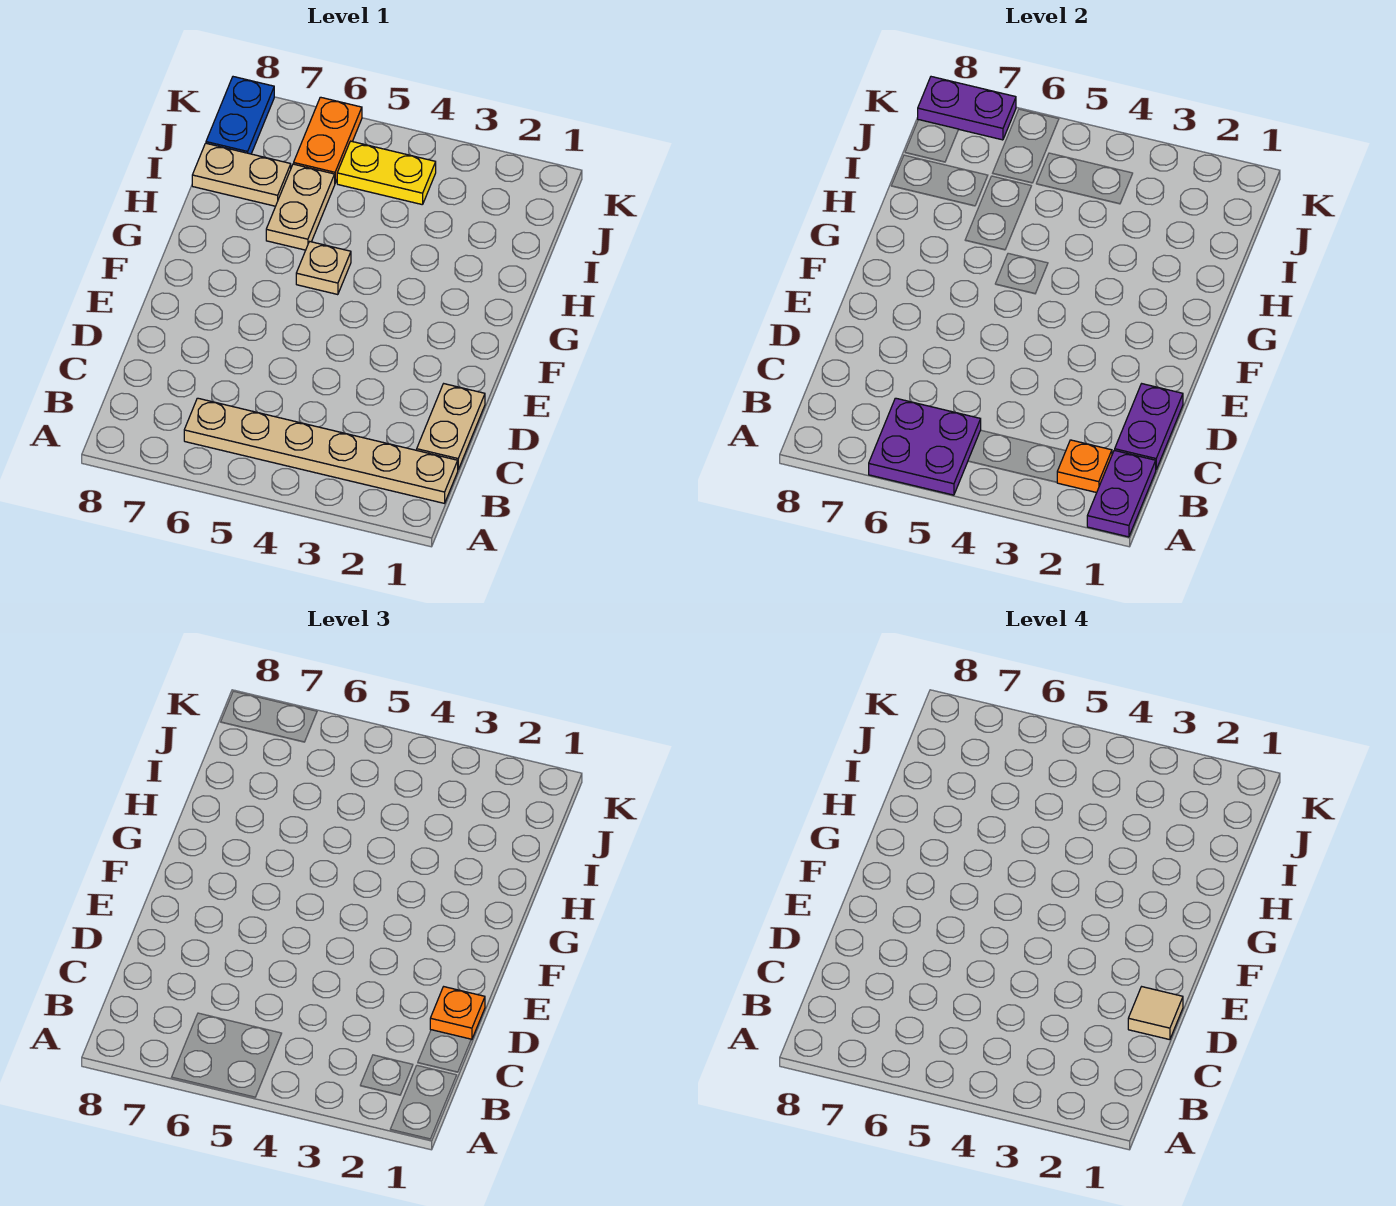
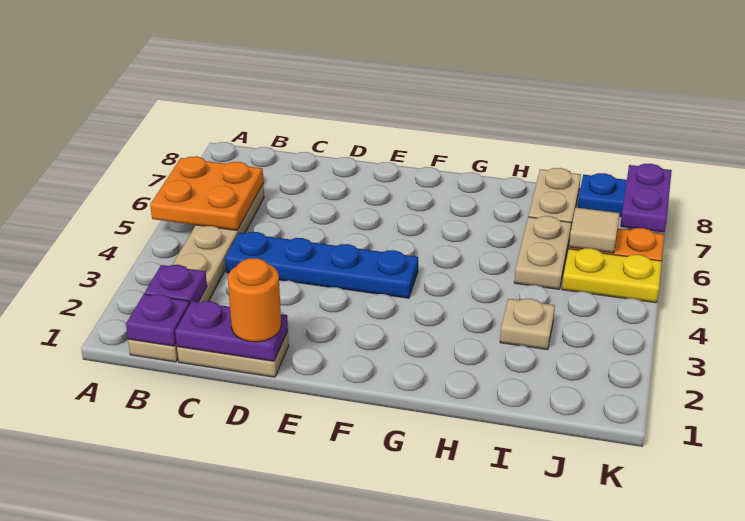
purple plate A1:B1 level 2 -> purple plate B1 level 2
purple plate A5:B6 level 2 -> orange plate A5:B6 level 2
orange plate B2 level 2 -> purple plate B2 level 2
none -> blue plate C4:F4 level 1
orange plate D1 level 3 -> orange round brick D1 level 3
tan tile D1 level 4 -> tan tile J6 level 2
tan plate G5 level 1 -> tan plate I3 level 1
tan plate H6:I6 level 1 -> tan plate I5:I6 level 1
yellow plate J4:J5 level 1 -> yellow plate J5:K5 level 1

